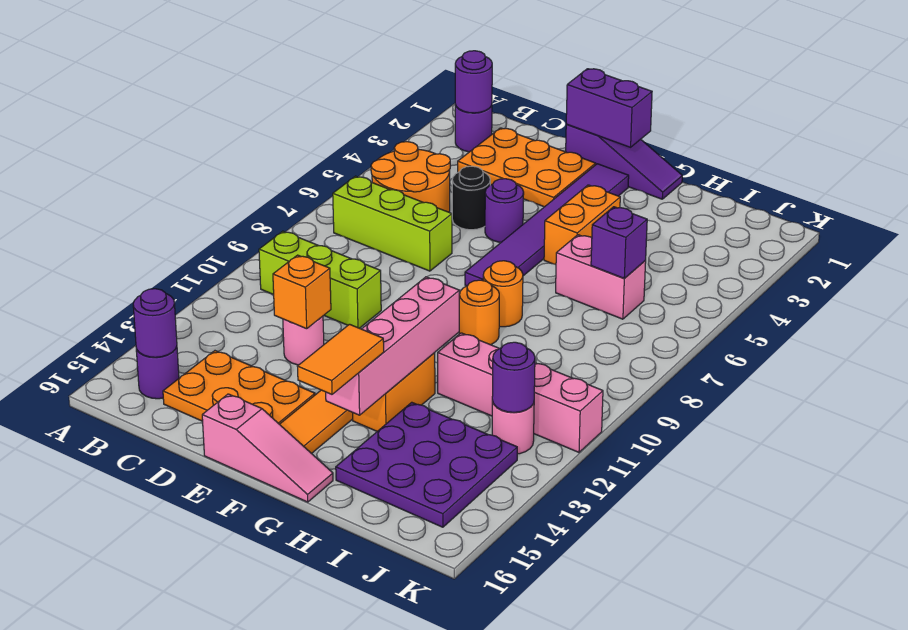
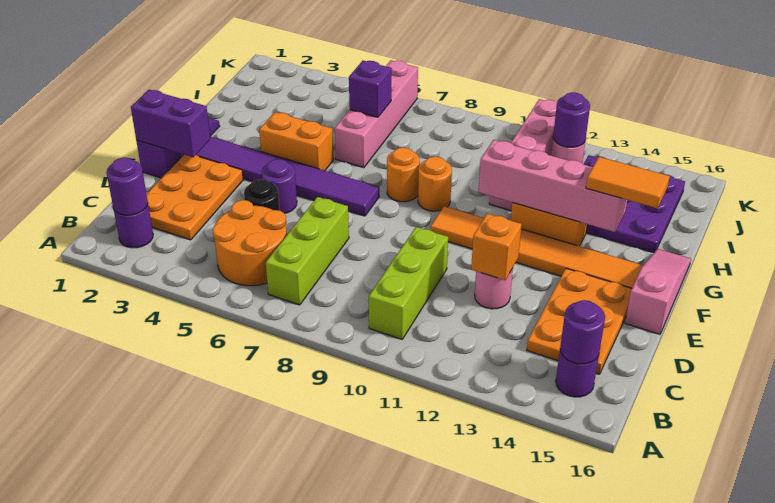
purple brick E1:F1 level 2 -> purple brick E1:E2 level 2
pink brick H6:I6 level 1 -> pink brick H6:K6 level 1

